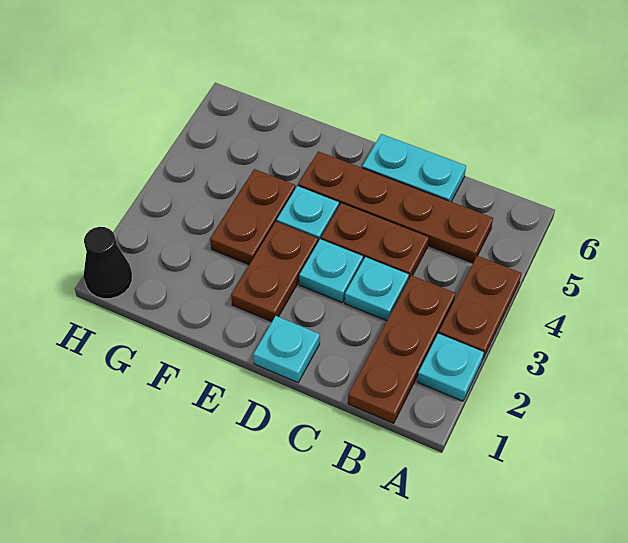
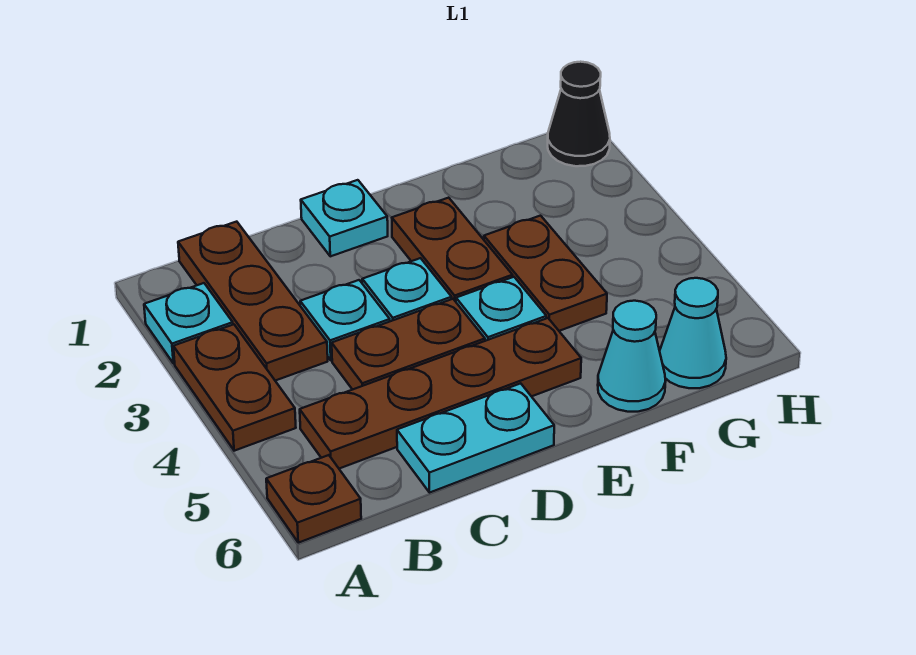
none -> brown plate A6 level 1
none -> cyan cone F6 level 1
none -> cyan cone G6 level 1

